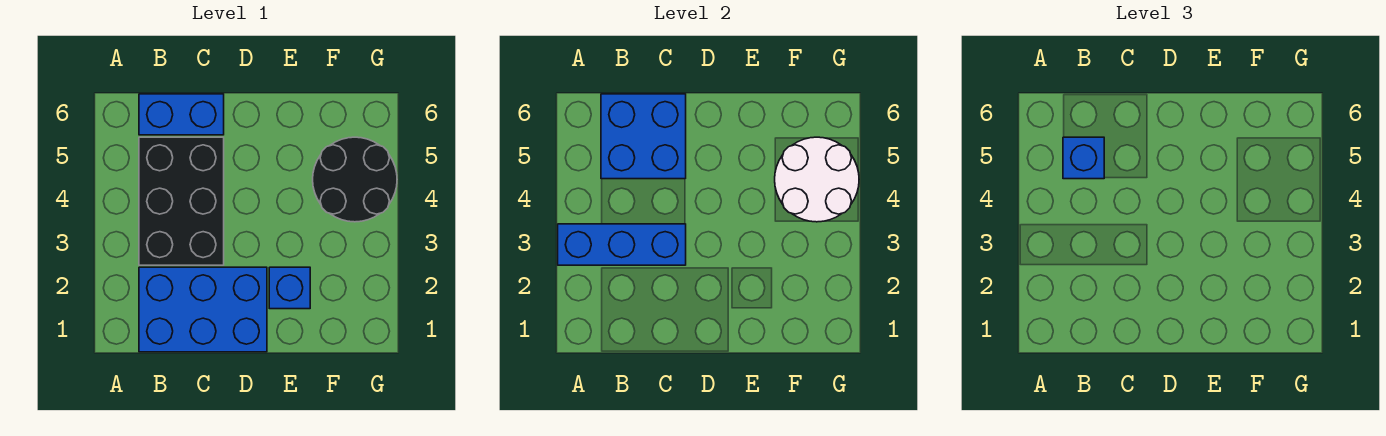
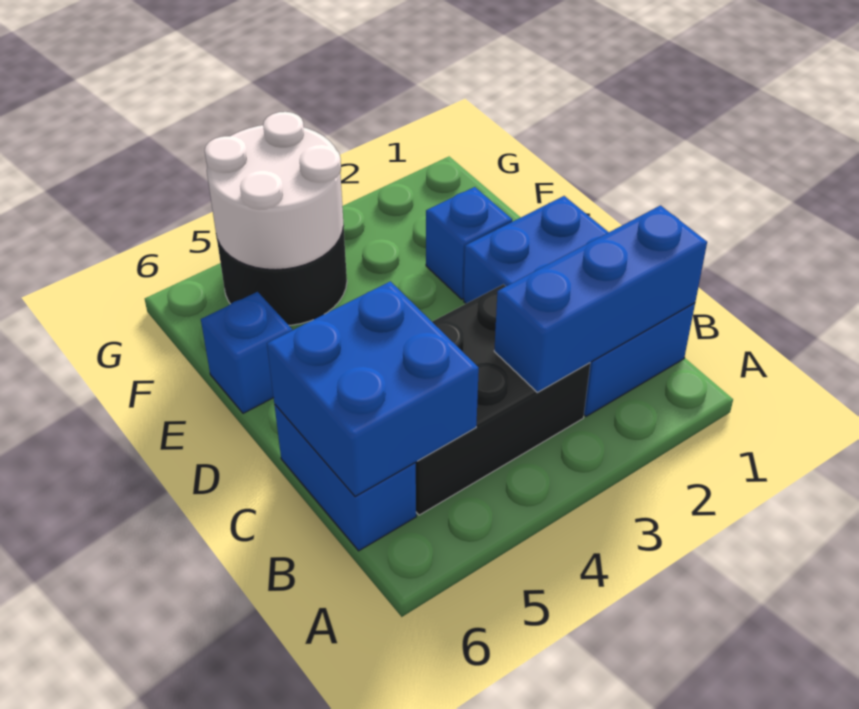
blue brick A3:C3 level 2 -> blue brick B1:B3 level 2
blue brick B5 level 3 -> blue brick E6 level 1

